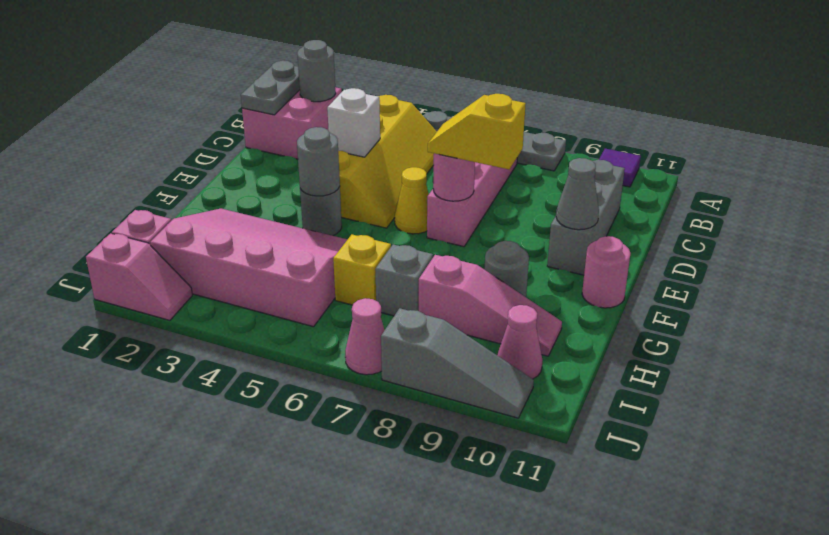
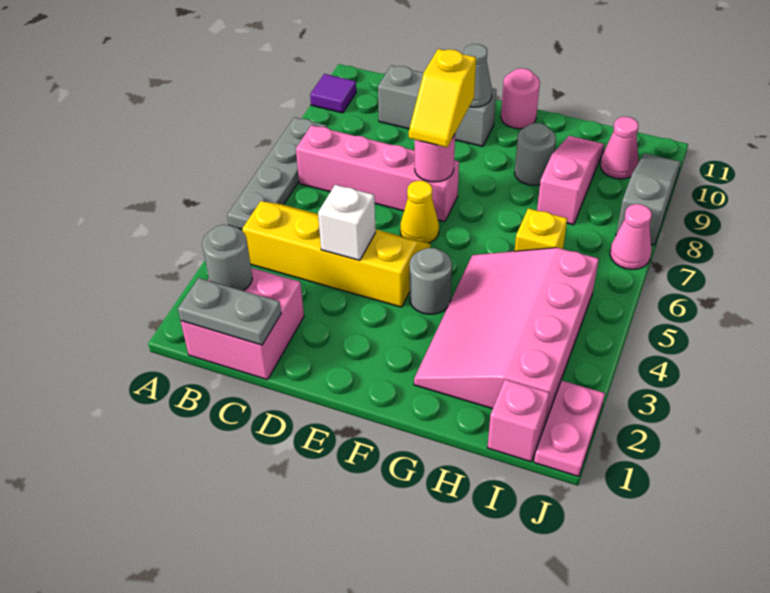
grey round brick F4 level 2 -> none
grey brick H7 level 1 -> none
pink slope J1:J2 level 1 top 1 -> pink plate J1:J2 level 1

